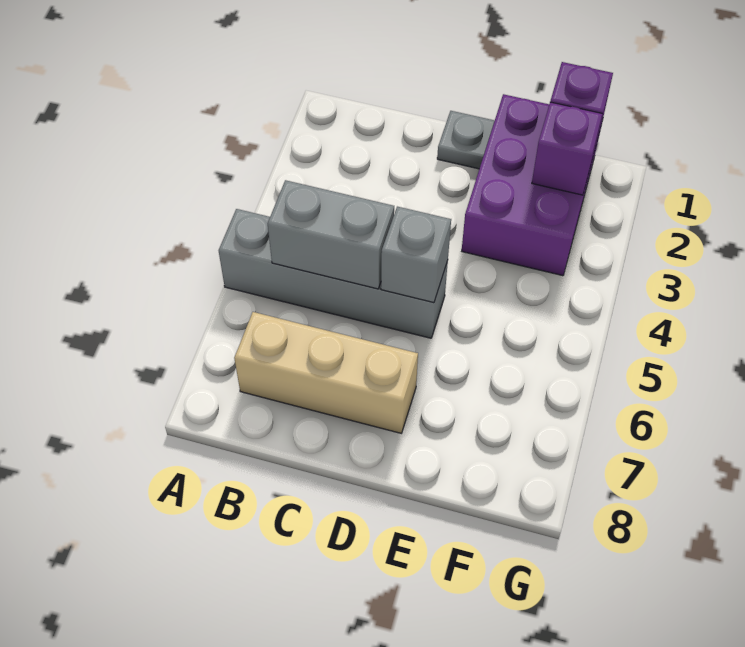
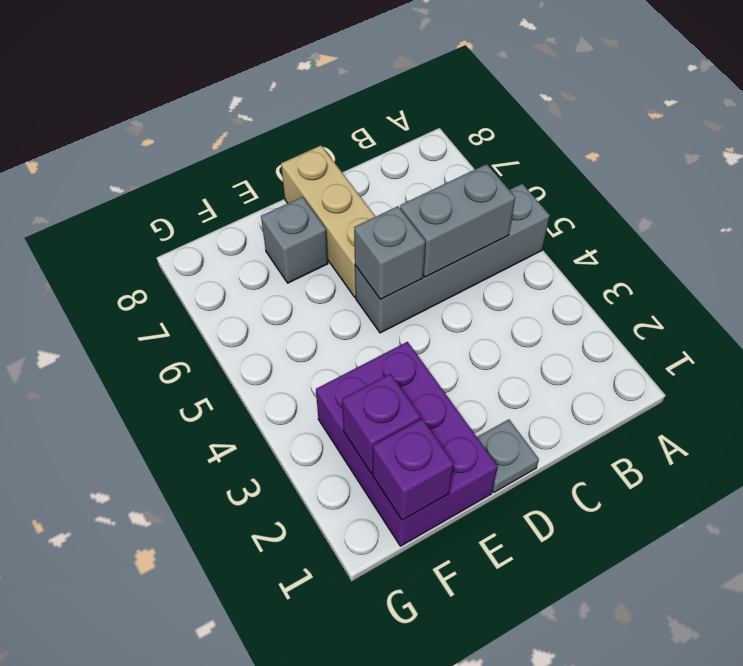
tan brick B7:D7 level 1 -> tan brick D6:D8 level 1
none -> grey brick E7 level 1

